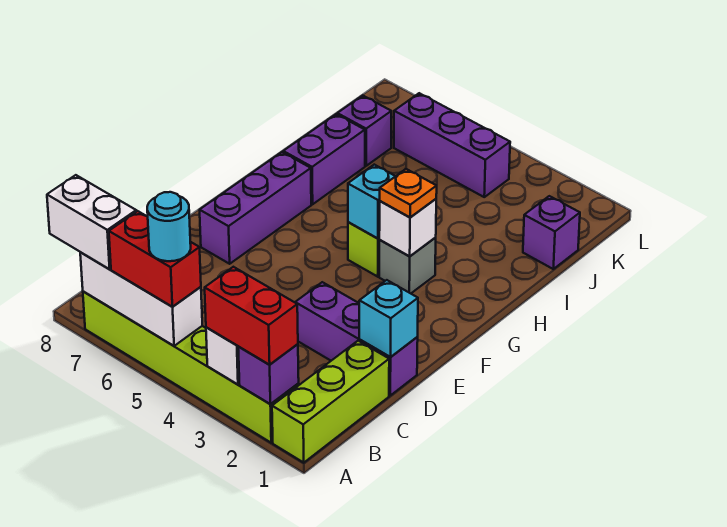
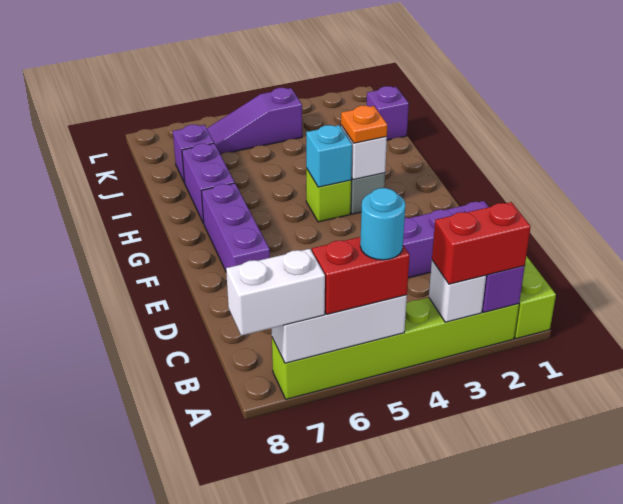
cyan brick D1 level 2 -> none
purple brick K4:K6 level 1 -> purple slope K4:K6 level 1 top 4

